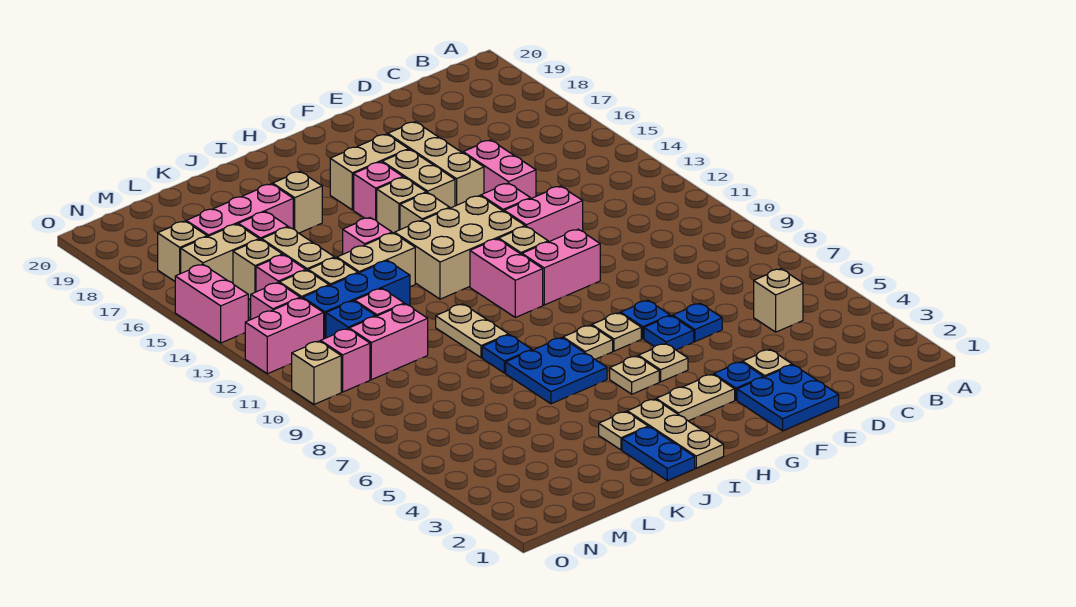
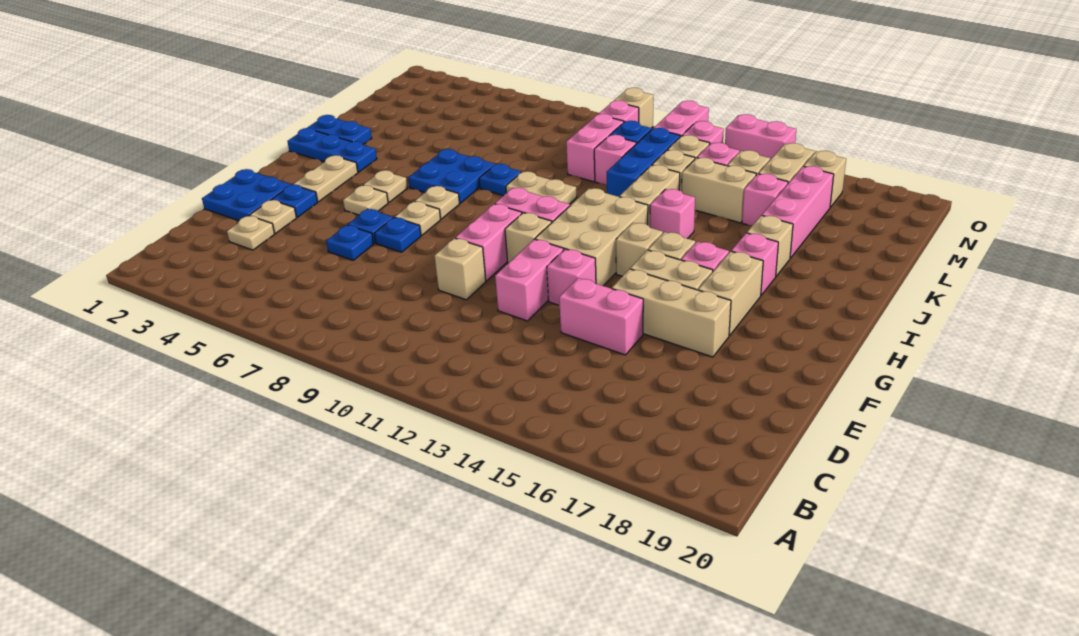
tan brick C5 level 1 -> tan brick E10 level 1
tan plate I1:I3 level 1 -> blue plate I1:I3 level 1
none -> pink brick I17 level 1
tan plate J3 level 1 -> tan plate D3 level 1

